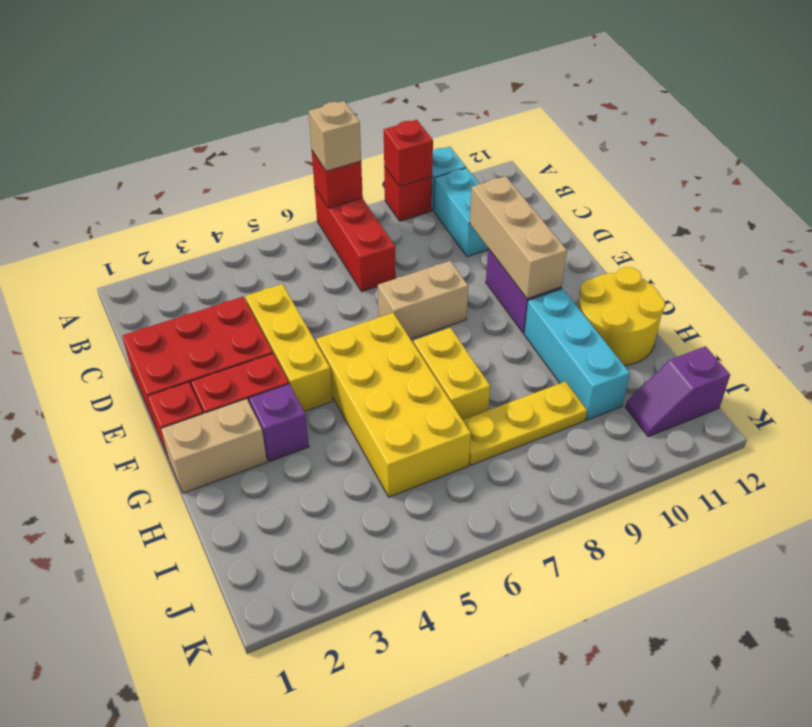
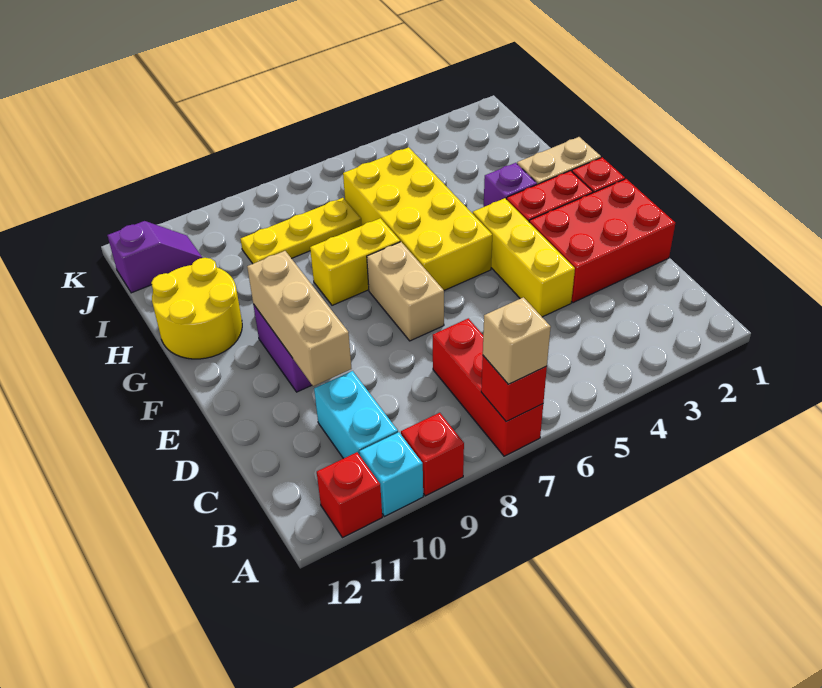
red brick A9 level 2 -> red brick A11 level 1
tan brick E7:E8 level 1 -> tan brick E7:F7 level 1
yellow brick G7:H7 level 1 -> yellow brick G7:G8 level 1
cyan brick G10:I10 level 1 -> none

